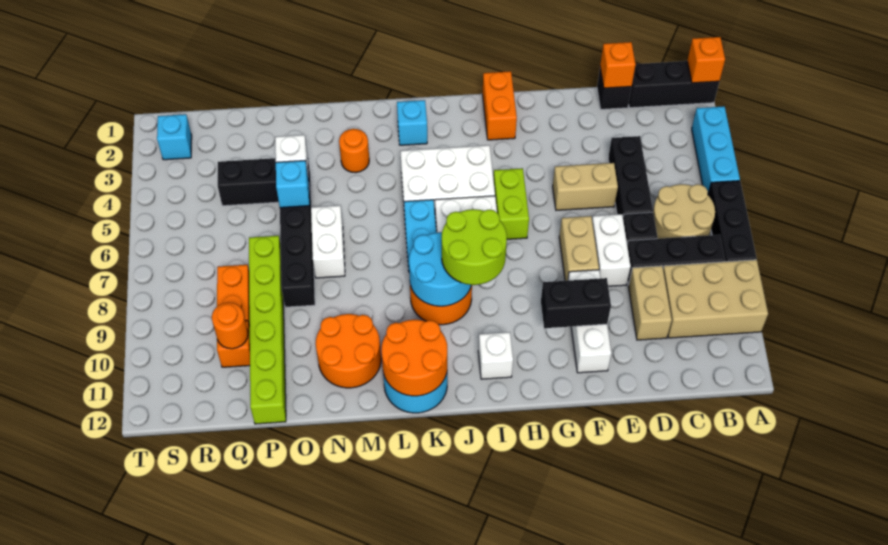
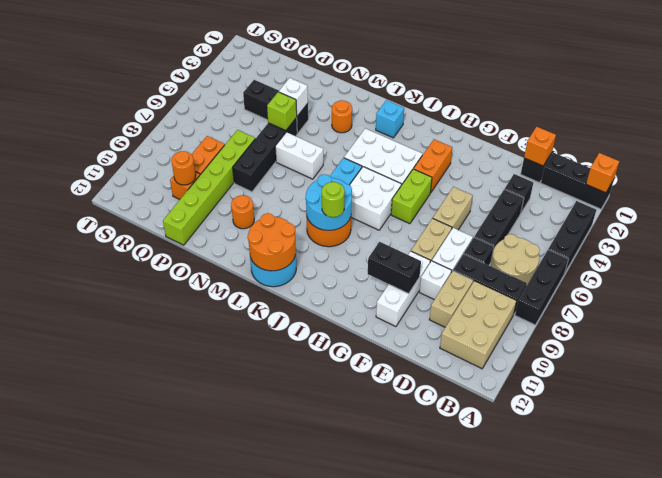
cyan brick A3:A5 level 1 -> black brick A3:A5 level 1
tan brick A9:C10 level 1 -> tan brick B9:C11 level 1
none -> black brick D3 level 1
tan brick E5:F5 level 1 -> tan brick F5:F6 level 1
orange brick H1:H2 level 1 -> orange brick H3:H4 level 1
lime round brick I8:J9 level 3 -> lime round brick J9 level 3
white brick I11 level 1 -> white brick E9 level 1
orange round brick M10:N11 level 1 -> orange round brick N10 level 1
white brick N6:N7 level 1 -> white brick M6:N6 level 1
cyan brick O5 level 2 -> lime brick O5 level 2
cyan brick S2 level 1 -> none

